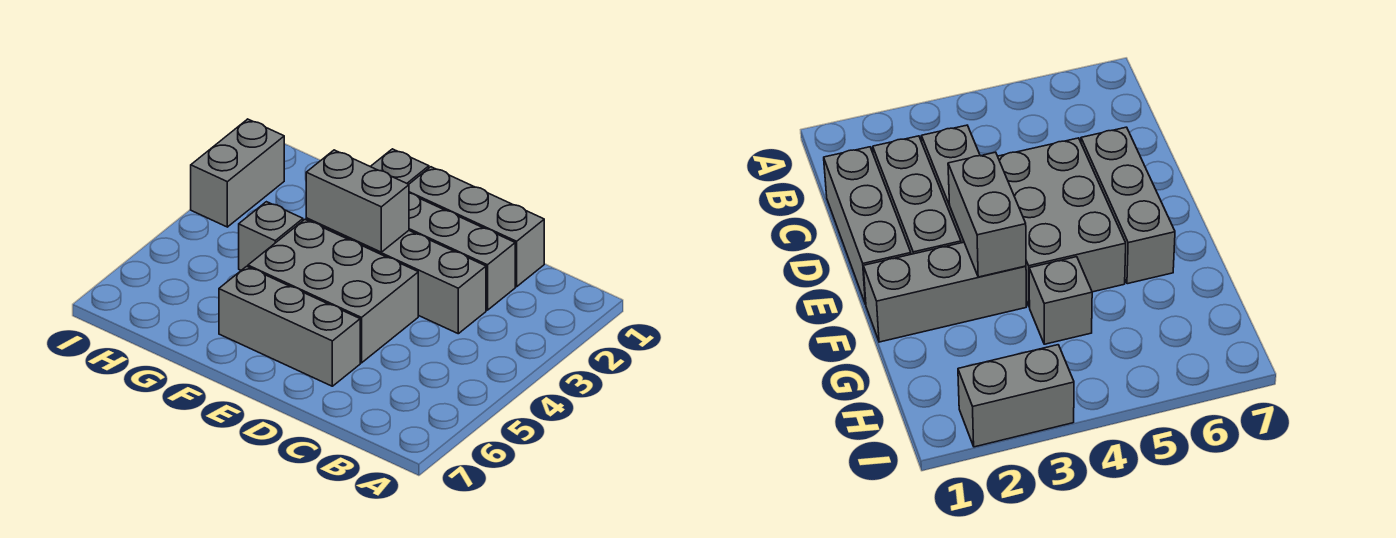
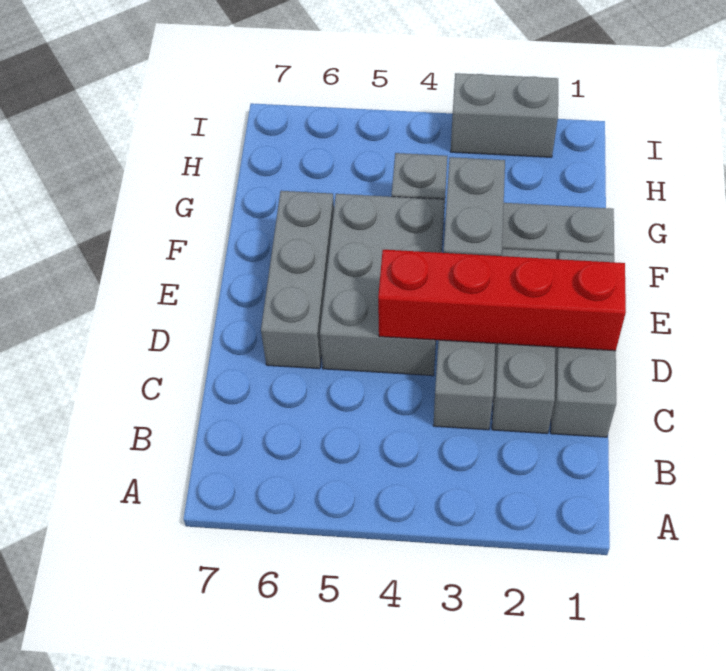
none -> red brick D1:D4 level 2

